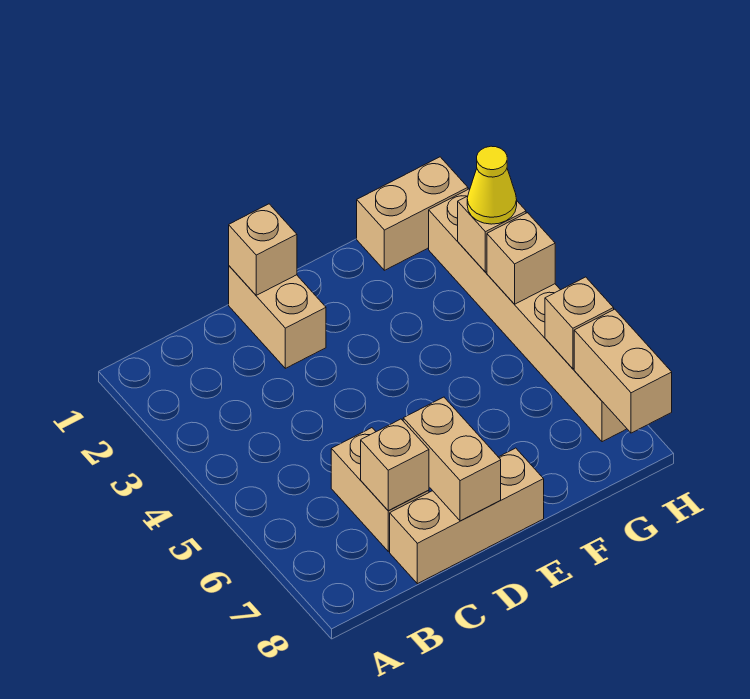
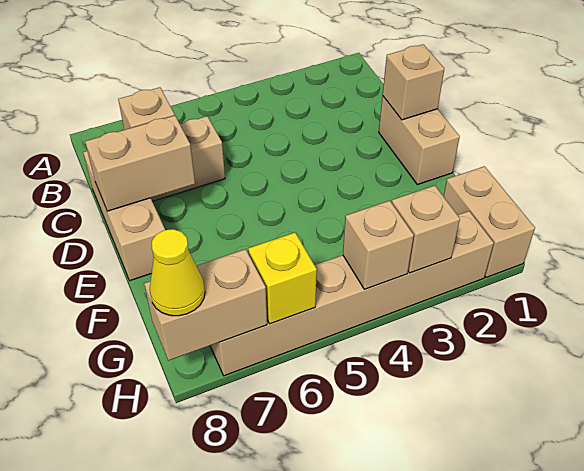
tan brick D1:D2 level 1 -> tan brick D1:E1 level 1
yellow cone H3 level 3 -> yellow cone H8 level 3
tan brick H6 level 2 -> yellow brick H6 level 2

